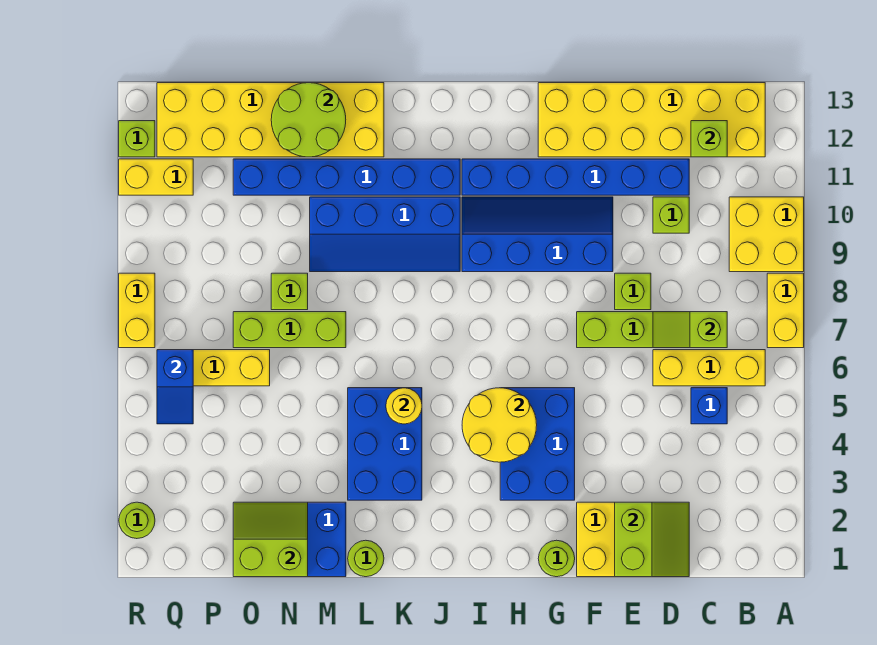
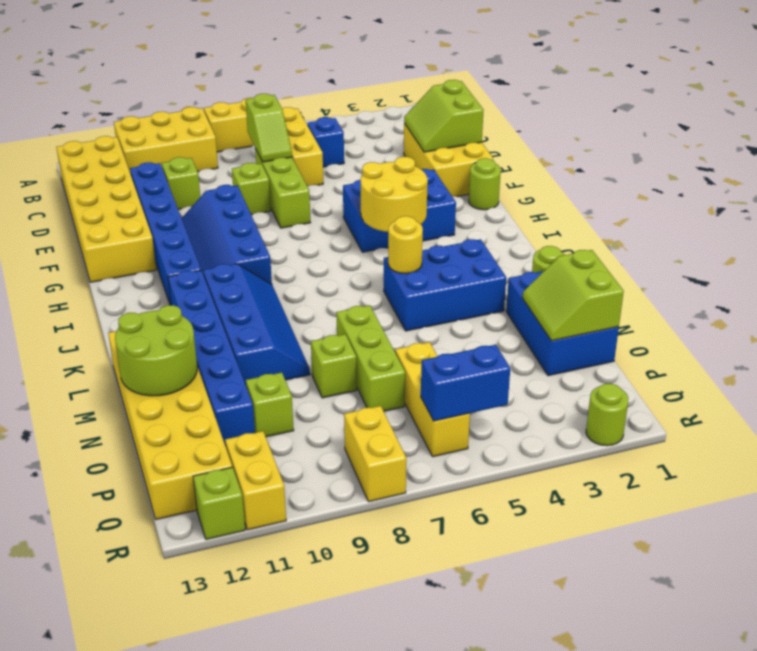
yellow brick A9:B10 level 1 -> yellow brick A9:B11 level 1
lime brick C12 level 2 -> lime brick O10 level 1
lime slope D1:E2 level 2 top E -> lime slope D1:E2 level 2 top 1
blue slope Q5:Q6 level 2 top 6 -> blue brick Q5:Q6 level 2
yellow brick R7:R8 level 1 -> yellow brick Q8:R8 level 1

